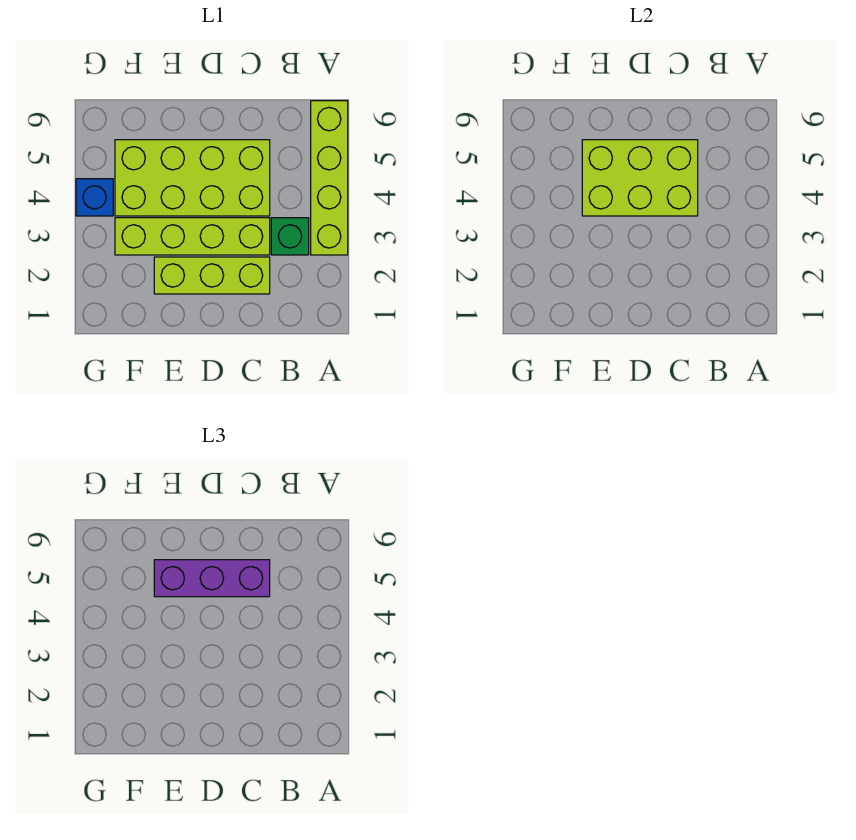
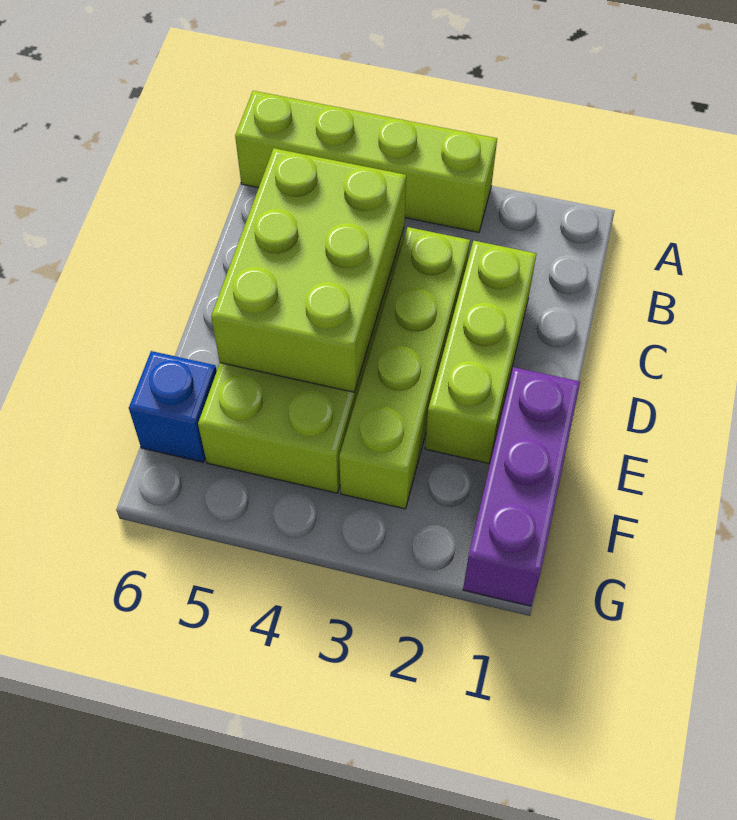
green brick B3 level 1 -> none
purple brick C5:E5 level 3 -> purple brick E1:G1 level 1
blue brick G4 level 1 -> blue brick F6 level 1

